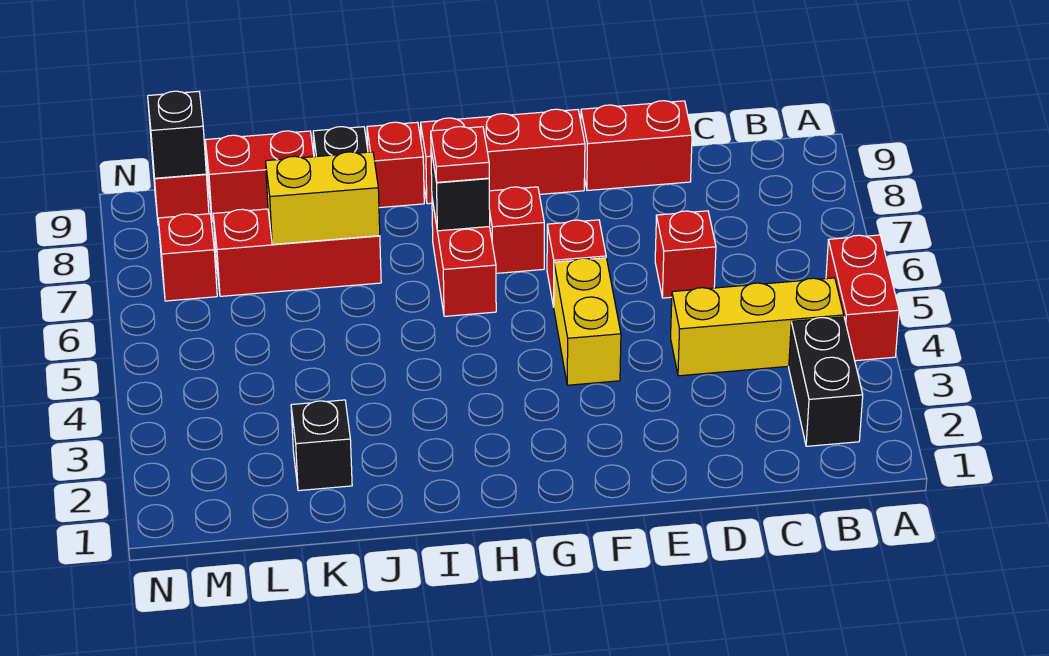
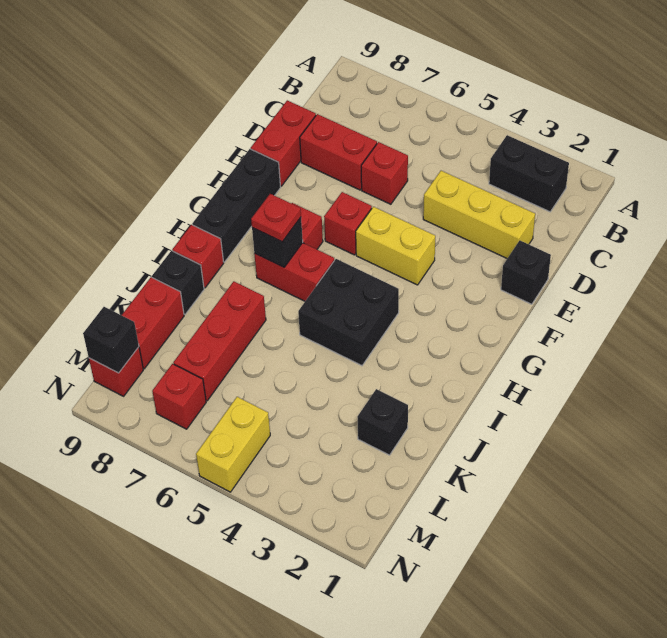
red brick A4:A5 level 1 -> red brick D7:D8 level 1
yellow brick B4:D4 level 1 -> yellow brick D2:D4 level 1
none -> black brick E1 level 1
red brick F9:H9 level 1 -> black brick F9:H9 level 1
none -> black brick H4:I5 level 1
yellow brick J7:K7 level 2 -> yellow brick M5:N5 level 1

